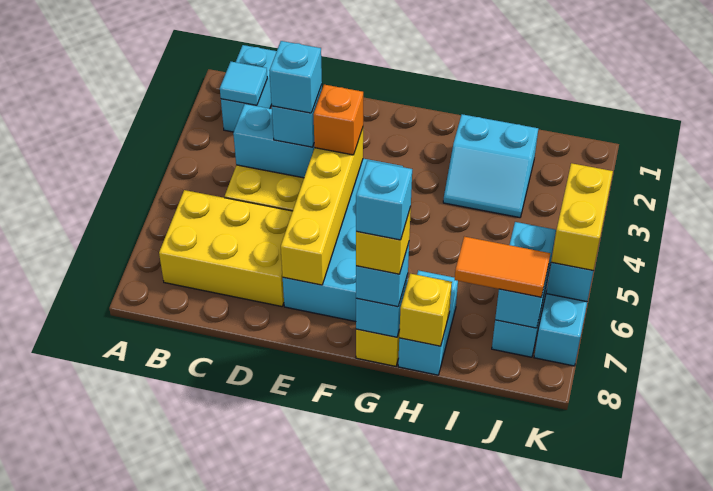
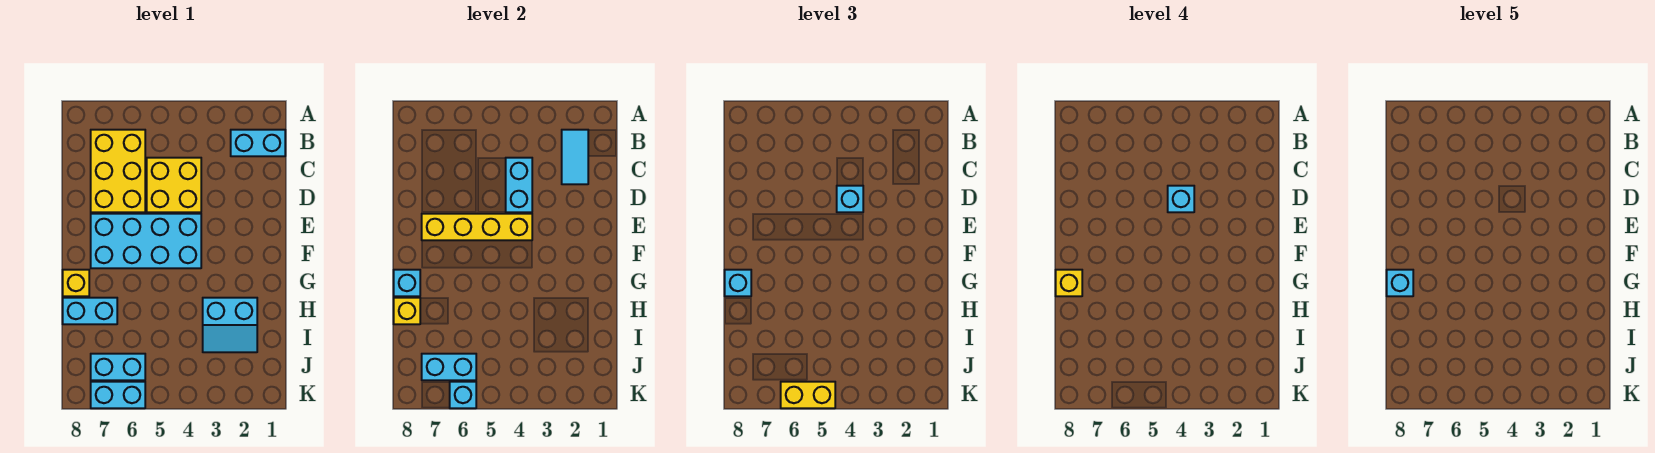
cyan tile B2 level 2 -> cyan tile B2:C2 level 2
orange brick E4 level 3 -> none
cyan slope H2:I3 level 1 top 2 -> cyan slope H2:I3 level 1 top H
orange tile I7:J7 level 3 -> none

